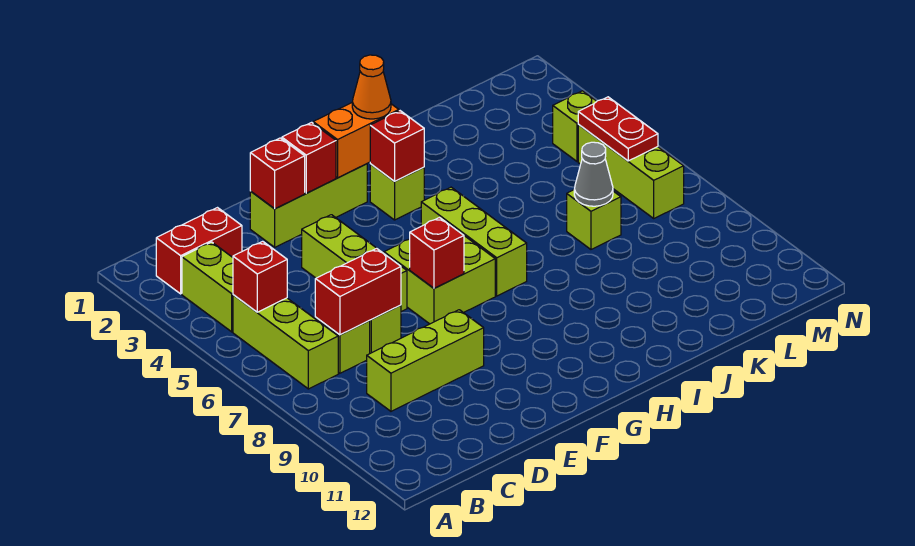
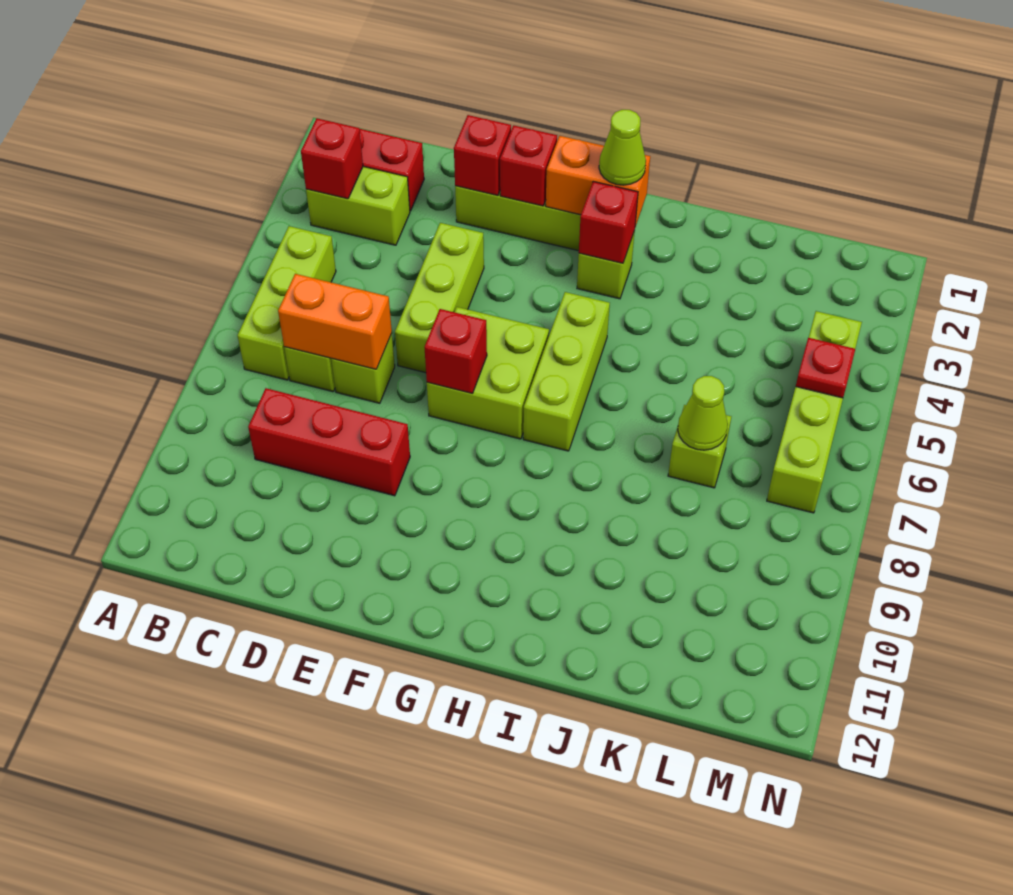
lime brick B3:B4 level 1 -> lime brick B3:C3 level 1
red brick B5 level 2 -> red brick B3 level 2
red brick C7:D7 level 2 -> orange brick C7:D7 level 2
lime brick C9:E9 level 1 -> red brick C9:E9 level 1
orange cone H2 level 3 -> lime cone H2 level 3
grey cone K7 level 2 -> lime cone K7 level 2
red plate M5:M6 level 2 -> red plate M5 level 2

